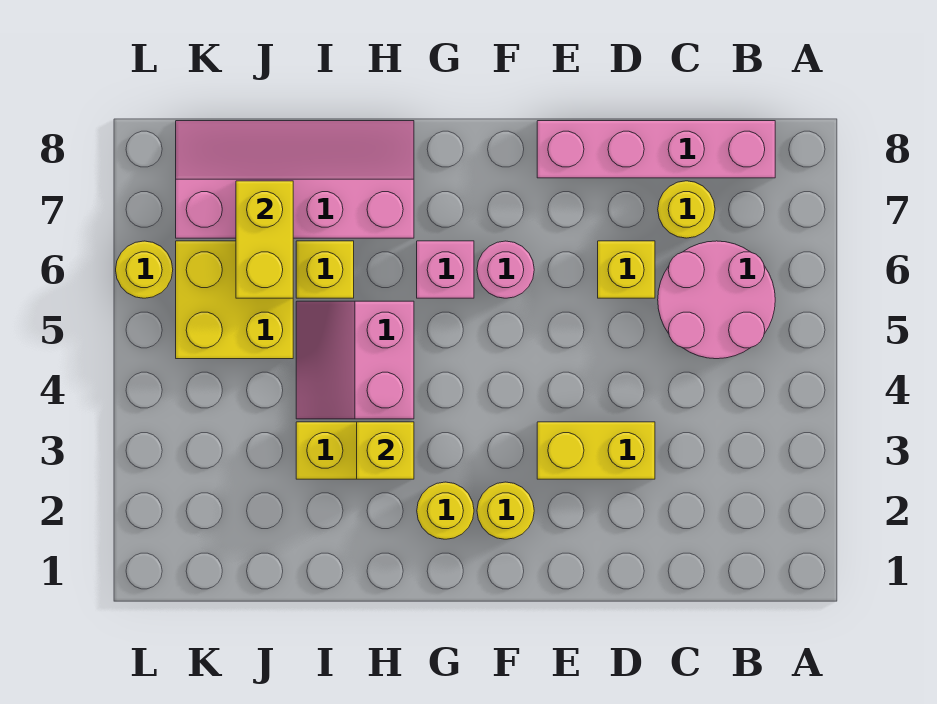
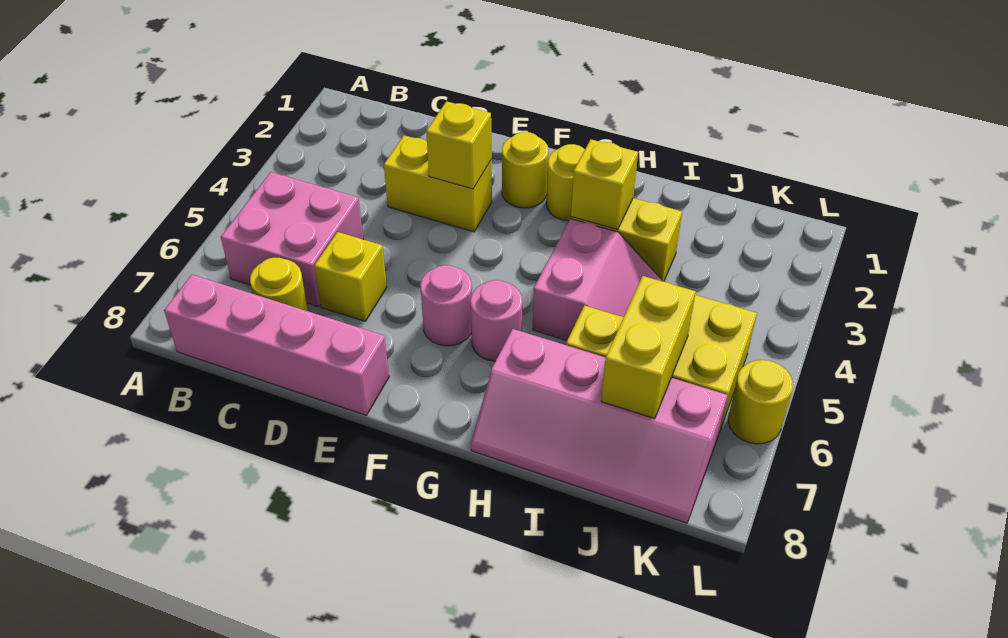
pink round brick B5:C6 level 1 -> pink brick B5:C6 level 1
none -> yellow brick E3 level 2
pink brick G6 level 1 -> pink round brick G6 level 1

